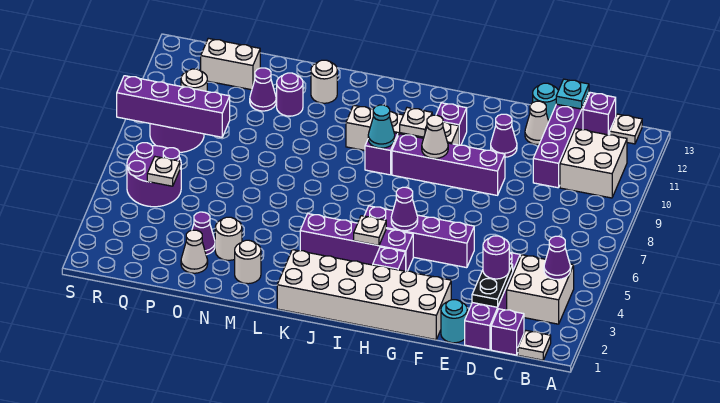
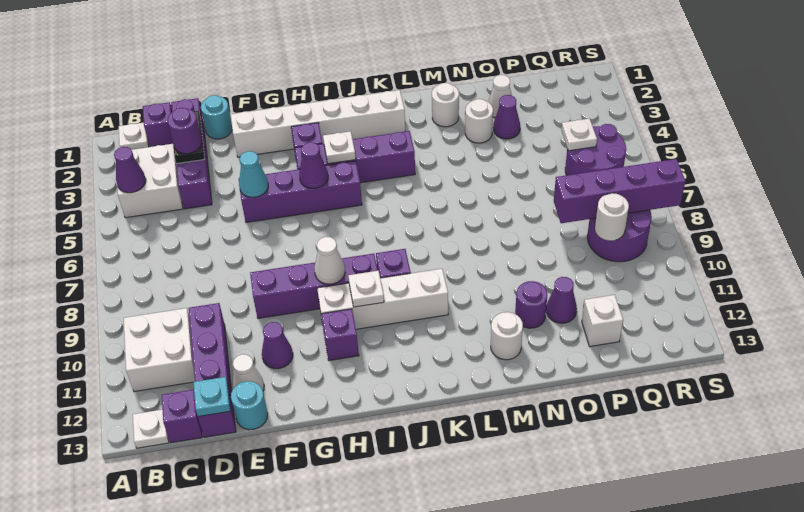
white brick F1:K2 level 1 -> white brick F2:K2 level 1
cyan cone J9 level 2 -> cyan cone F5 level 2
white brick P12:Q12 level 1 -> white brick P12 level 1

